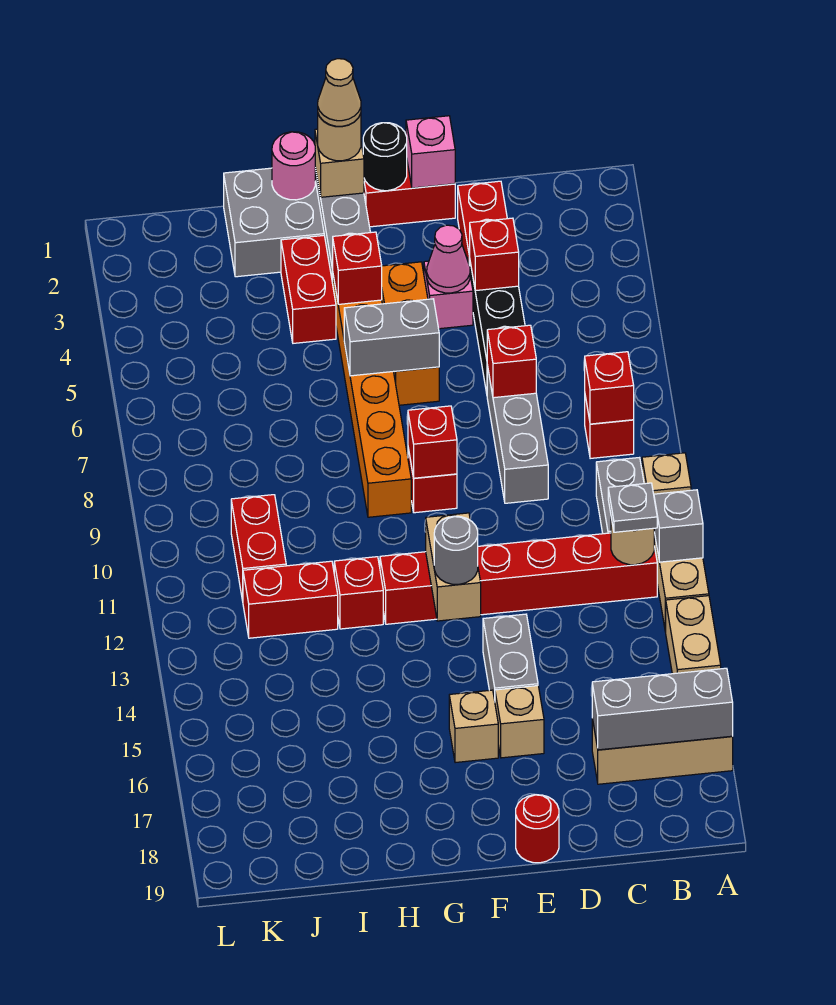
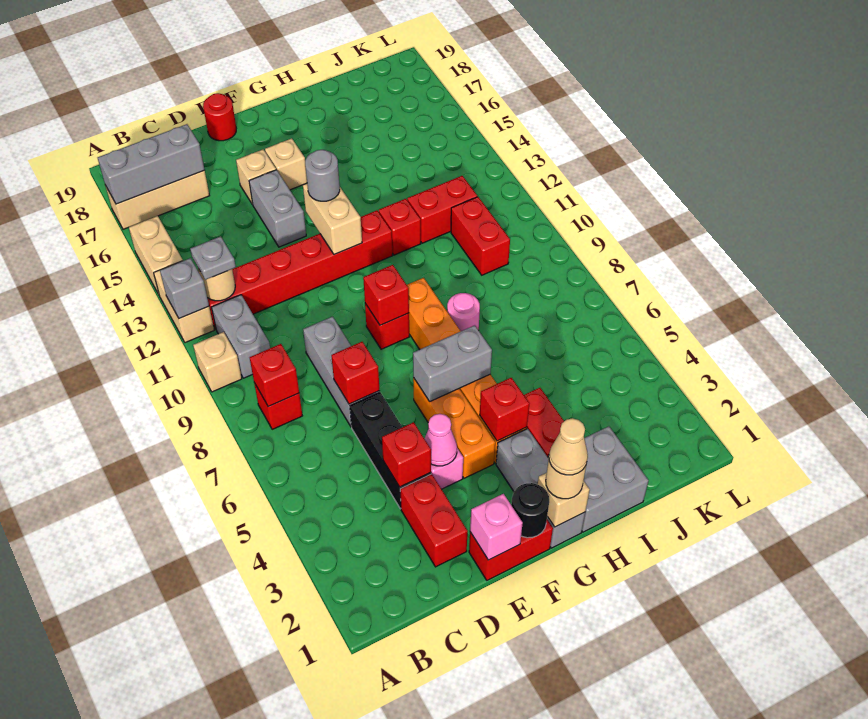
pink round brick H1 level 2 -> pink round brick H8 level 1

